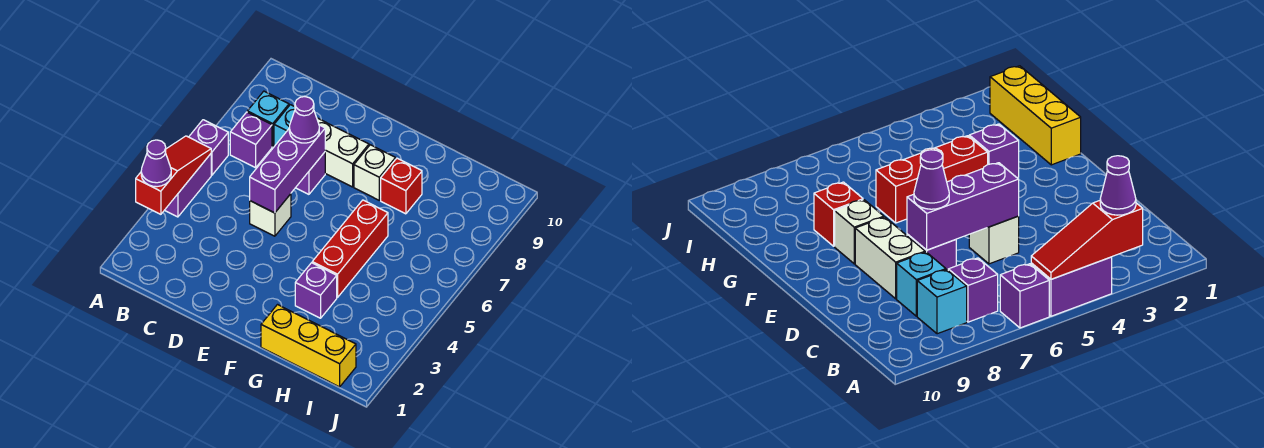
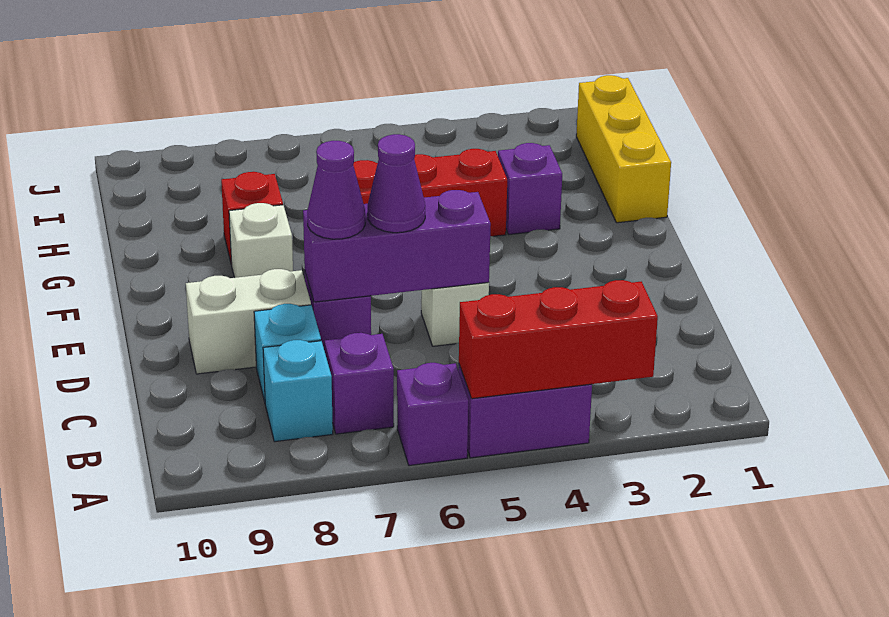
red slope A3:A5 level 2 top 3 -> red brick A3:A5 level 2
purple cone A3 level 3 -> purple cone D6 level 3
white brick D8:E8 level 1 -> white brick D8:D9 level 1

